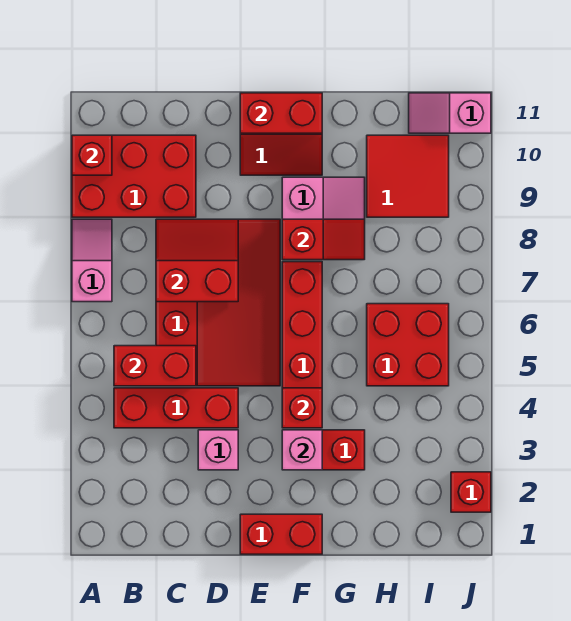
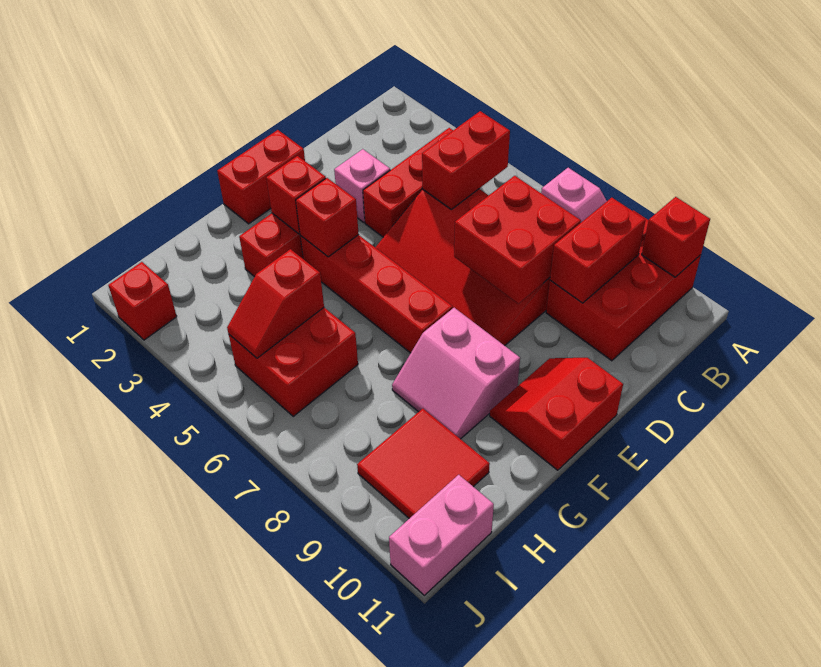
red slope C7:D8 level 2 top 7 -> red brick C7:D8 level 2
red brick E11:F11 level 2 -> red brick B9:C9 level 2
pink brick F3 level 2 -> red brick F3 level 2
red slope F8:G8 level 2 top F -> red slope H5:I5 level 2 top H
pink slope I11:J11 level 1 top J -> pink brick I11:J11 level 1

